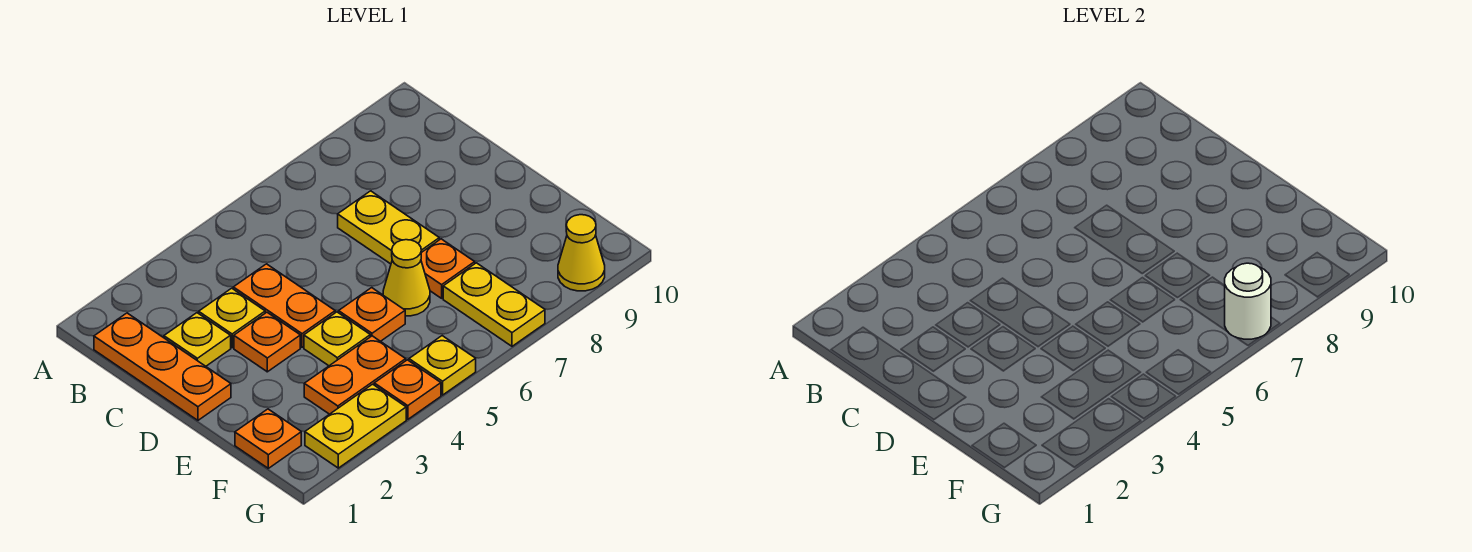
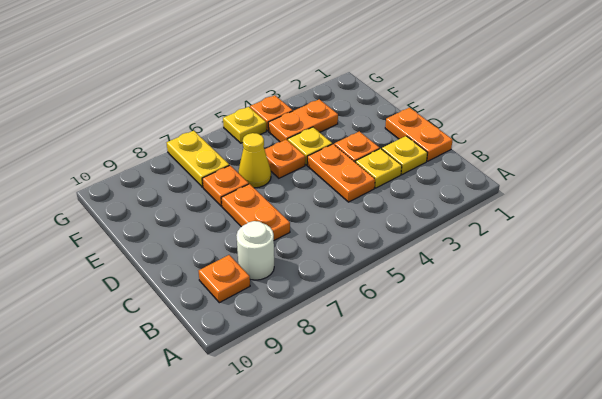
orange plate B1:D1 level 1 -> orange plate C1:D1 level 1
yellow plate C7:D7 level 1 -> orange plate C7:D7 level 1
orange plate F1 level 1 -> orange plate B9 level 1
yellow plate G2:G3 level 1 -> none
white round brick G7 level 2 -> white round brick B8 level 1
yellow cone G9 level 1 -> none

